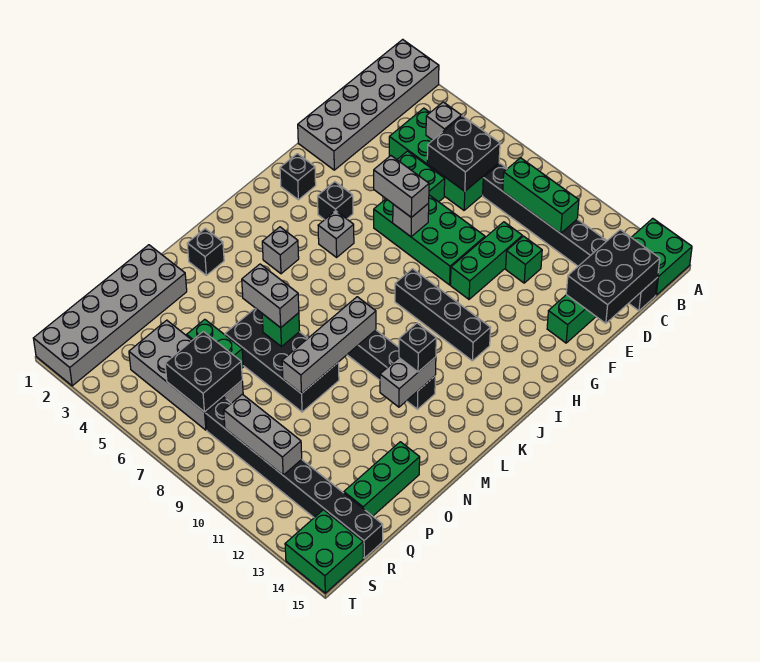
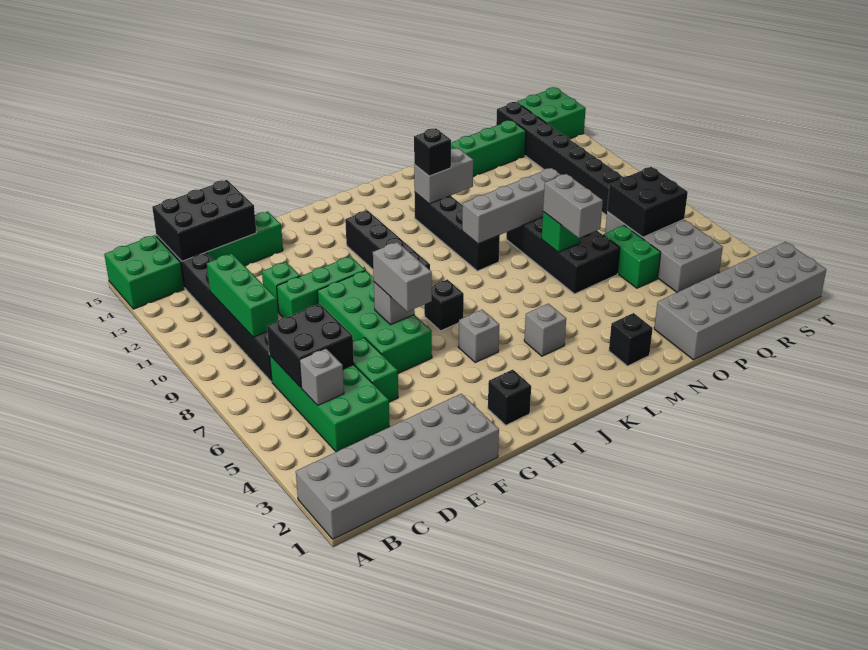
black brick H4 level 1 -> black brick I7 level 1
grey brick R9:R11 level 2 -> none

